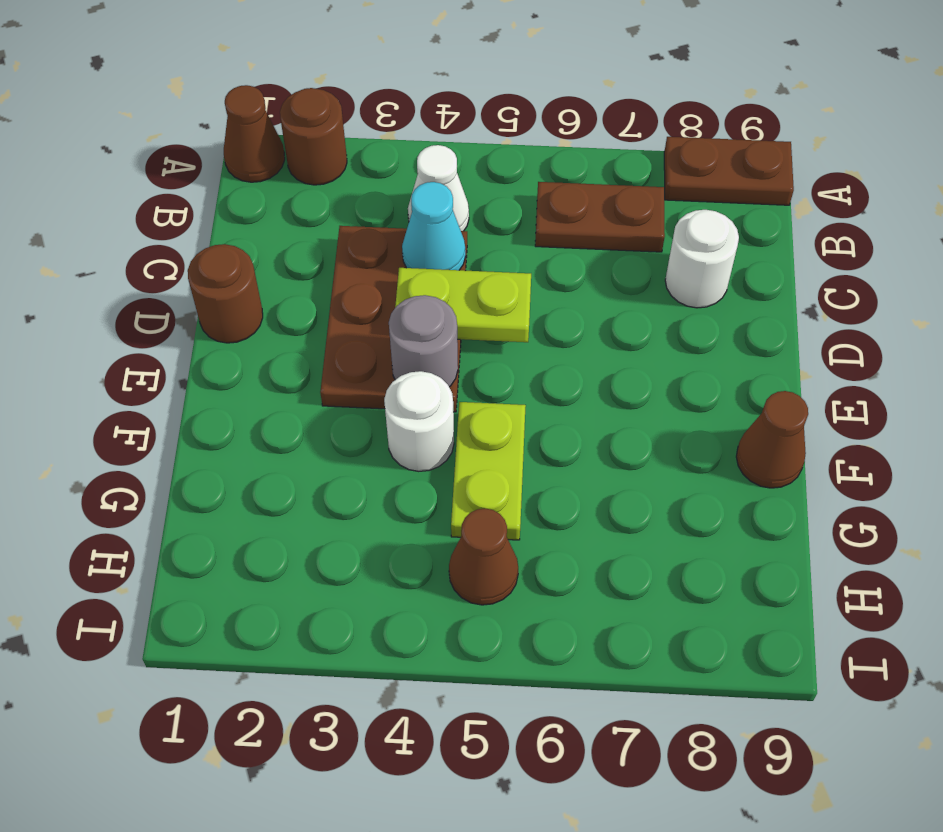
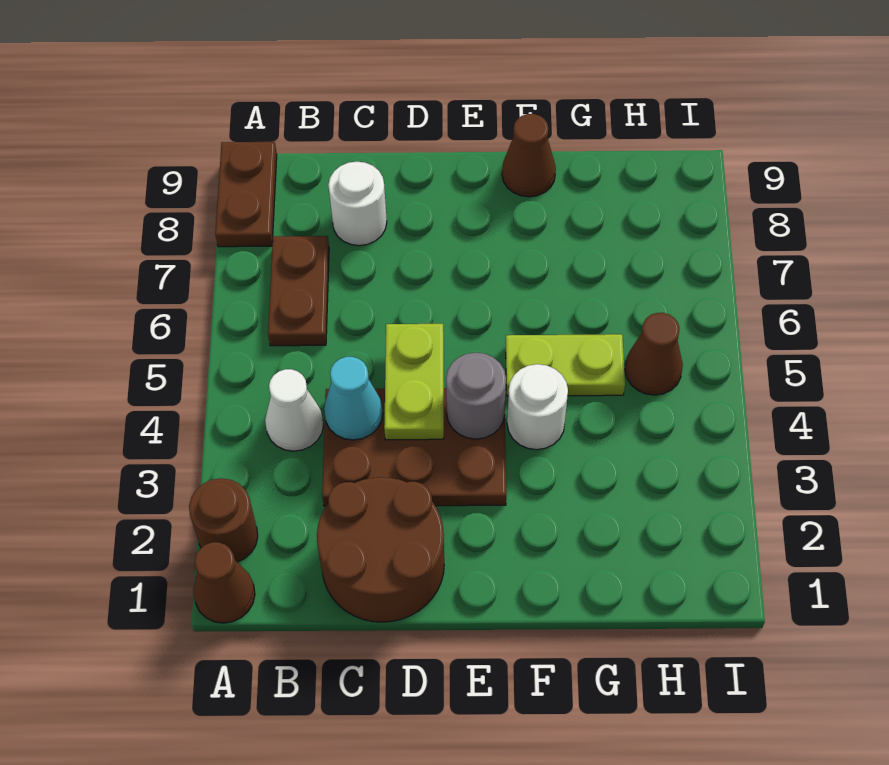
brown round brick D1 level 1 -> brown round brick C1:D2 level 1

